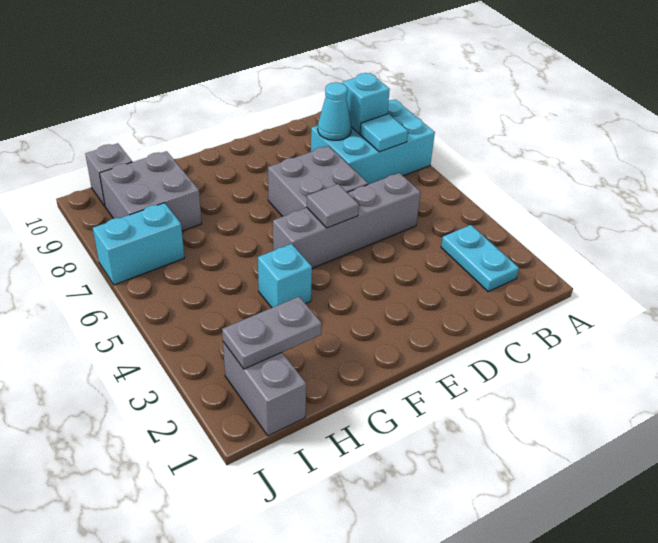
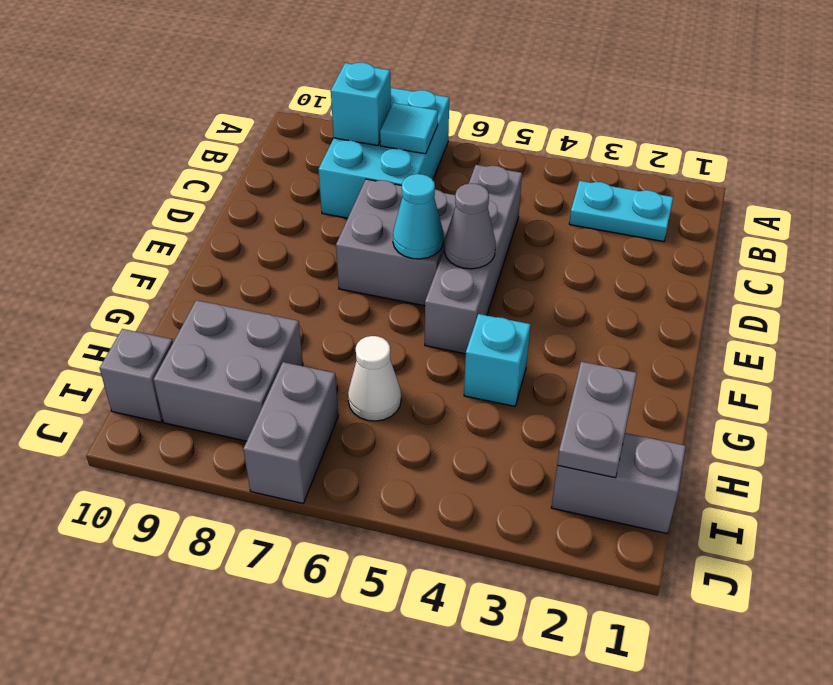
cyan cone C8 level 2 -> cyan cone E6 level 2
grey tile E5 level 2 -> grey cone E5 level 2
none -> white cone H6 level 1
cyan brick I7:J7 level 1 -> grey brick I7:J7 level 1

